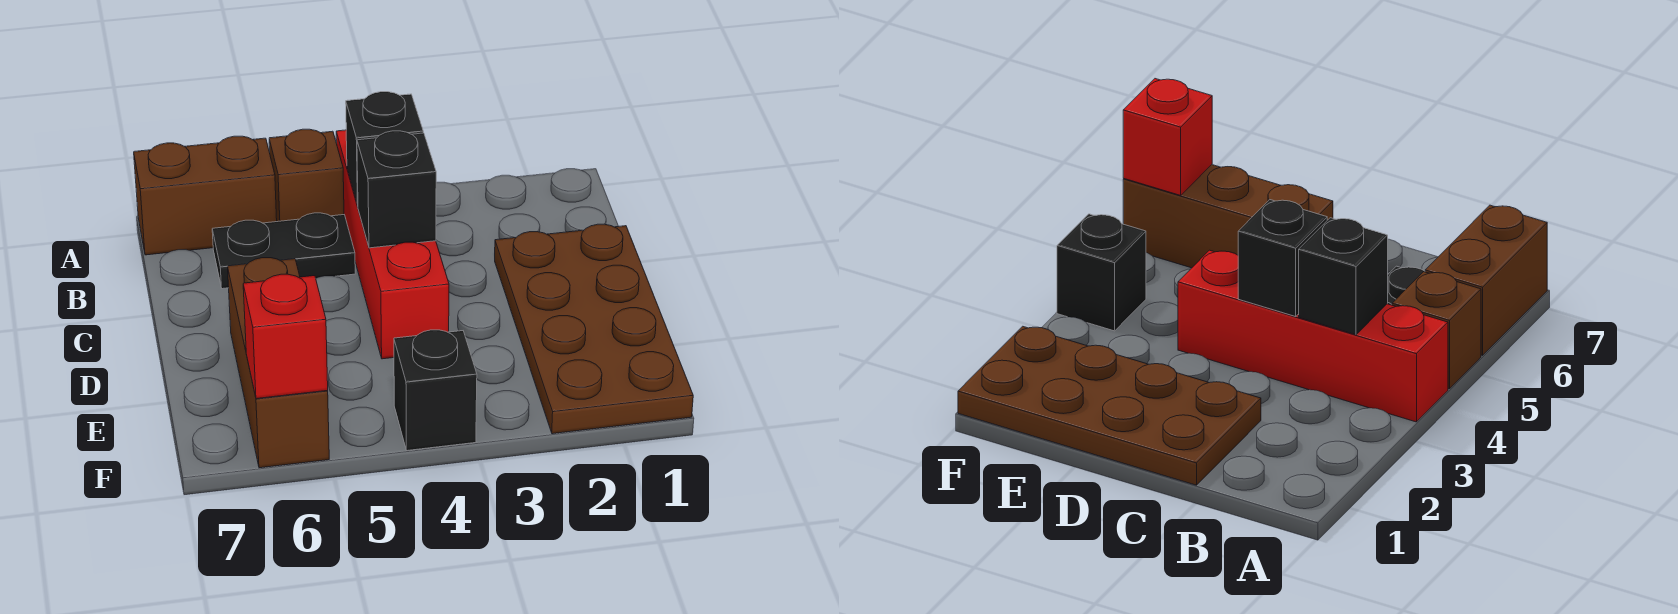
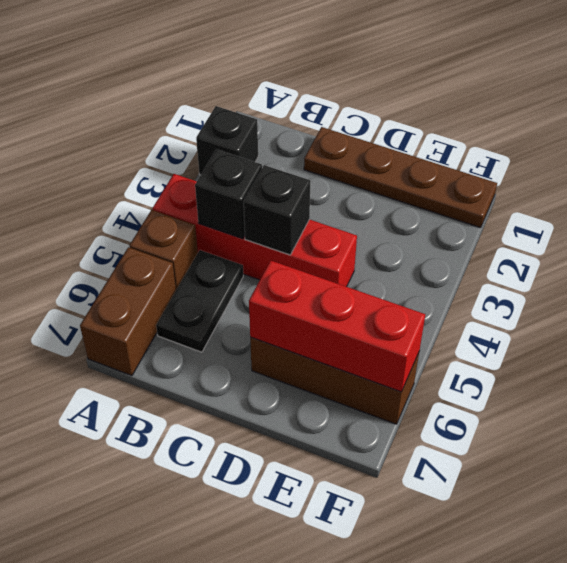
brown plate C1:F2 level 1 -> brown plate C1:F1 level 1
black brick F4 level 1 -> black brick A2 level 1
red brick F6 level 2 -> red brick D6:F6 level 2

